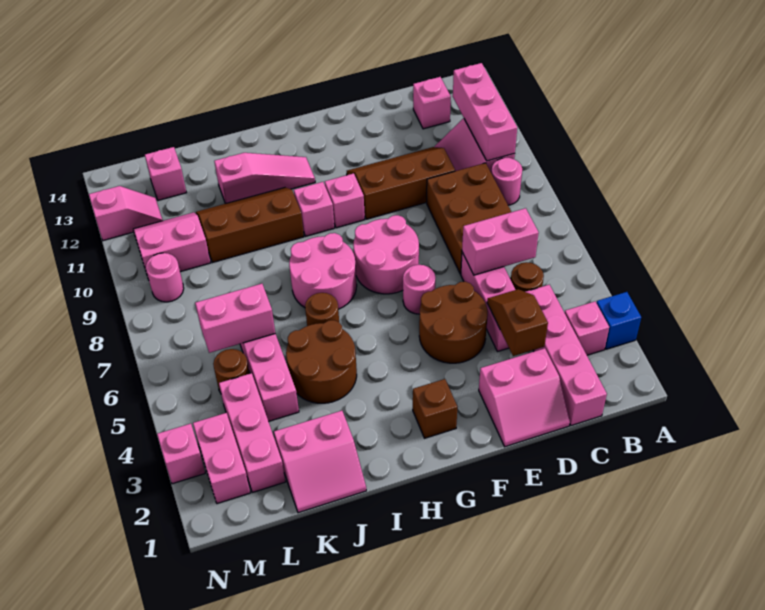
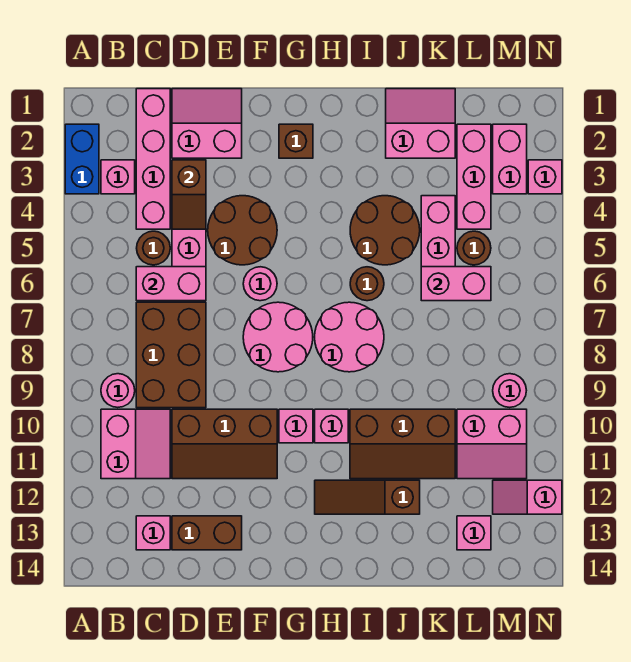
blue brick A3 level 1 -> blue brick A2:A3 level 1
pink brick B10:B12 level 2 -> none
none -> brown brick D13:E13 level 1
pink slope H12:J12 level 1 top J -> brown slope H12:J12 level 1 top J

